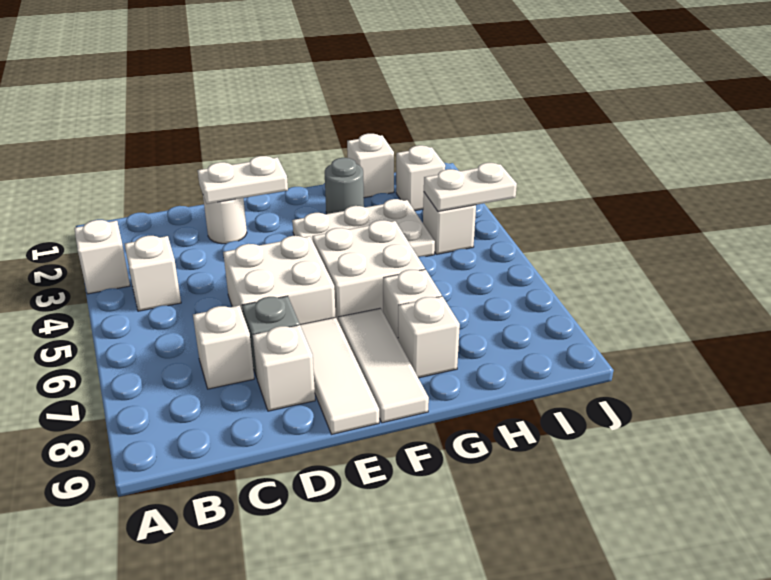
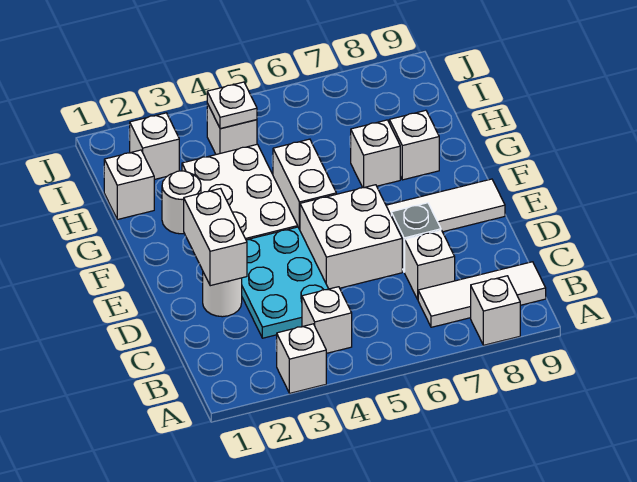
none -> cyan plate C3:E4 level 1
white plate D2:E2 level 2 -> white brick D2:E2 level 2
white brick D8 level 1 -> white brick A8 level 1
white brick F5:G6 level 1 -> white brick F5:G5 level 1
white tile F7:F9 level 1 -> white tile B7:B9 level 1
grey round brick G2 level 1 -> white round brick G2 level 1
white plate I4:J4 level 2 -> white plate I4 level 2

